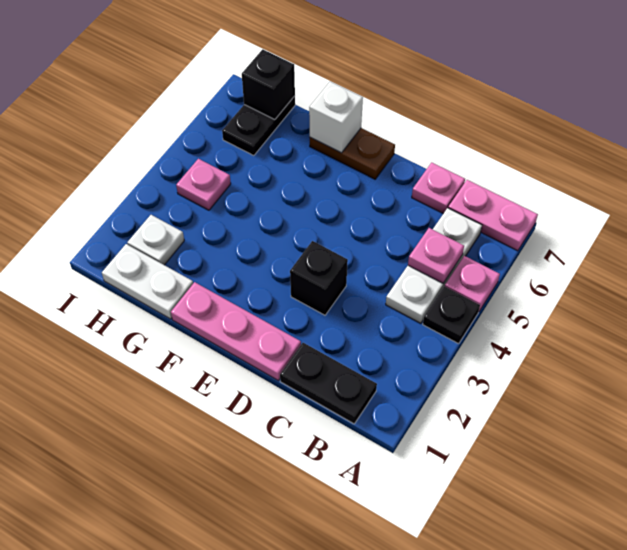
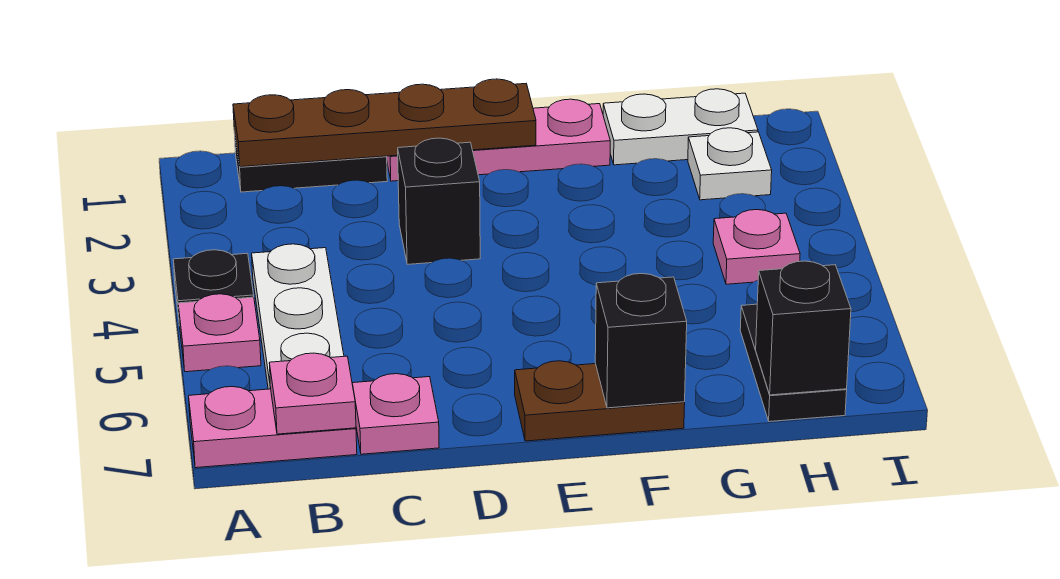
none -> brown plate B1:E1 level 2
pink plate B5 level 2 -> pink plate B7 level 2
white brick F7 level 2 -> black brick F7 level 2

